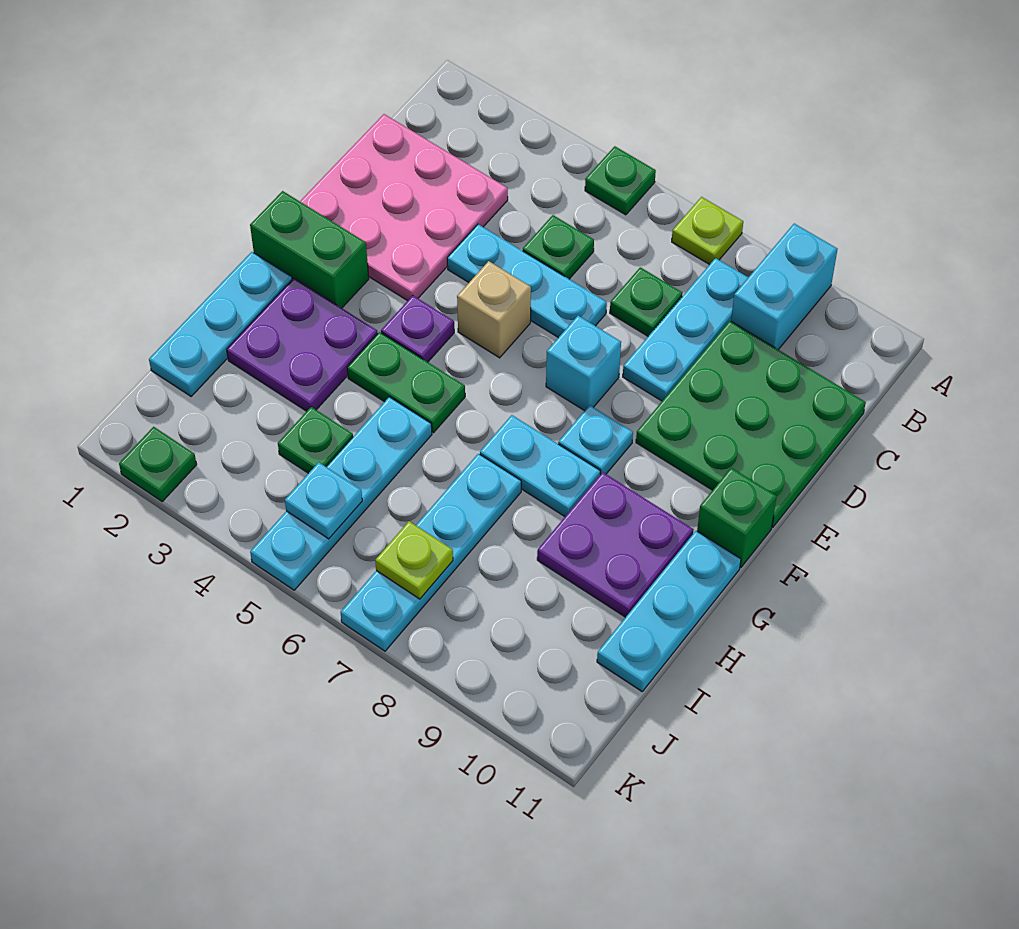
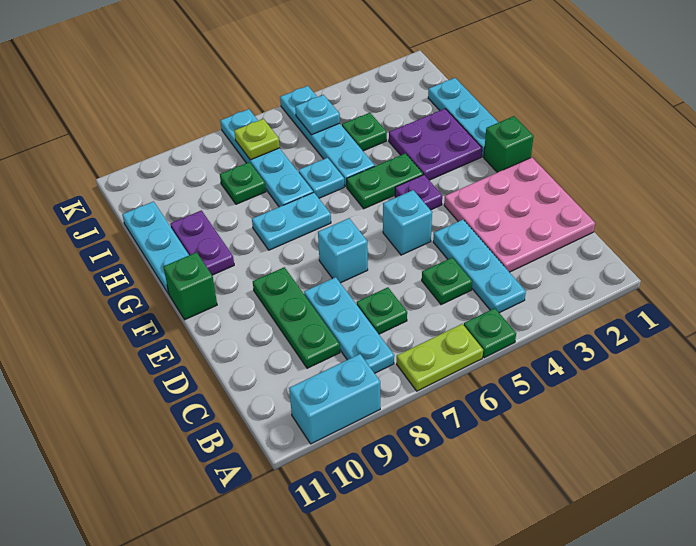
lime plate A7 level 1 -> lime plate A6:A7 level 1
cyan brick A9:B9 level 1 -> cyan brick A9:A10 level 1
green plate C9:E11 level 1 -> green plate C9:E9 level 1
cyan plate D4:D6 level 1 -> cyan plate B4:D4 level 1
tan brick E5 level 1 -> cyan brick E5 level 1
green brick F1:F2 level 1 -> green brick F1 level 1
cyan plate F8 level 1 -> cyan plate H6 level 1
purple plate G9:H10 level 1 -> purple plate G10:H10 level 1
green plate K2 level 1 -> green plate I8 level 1

